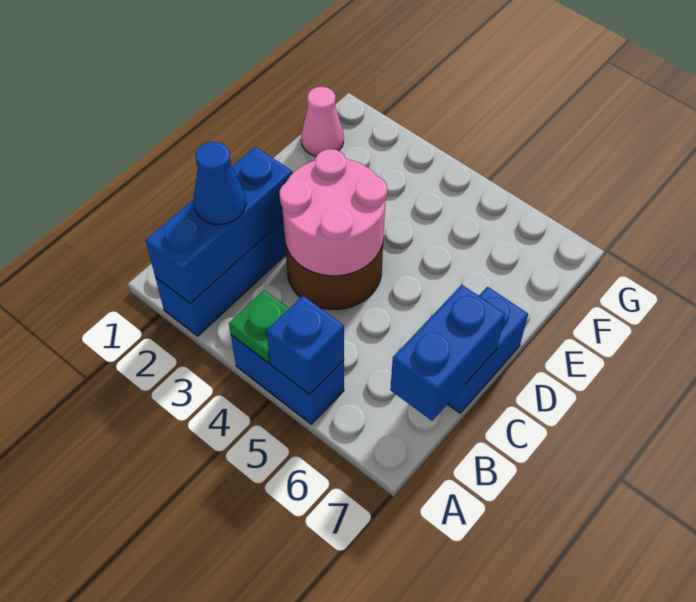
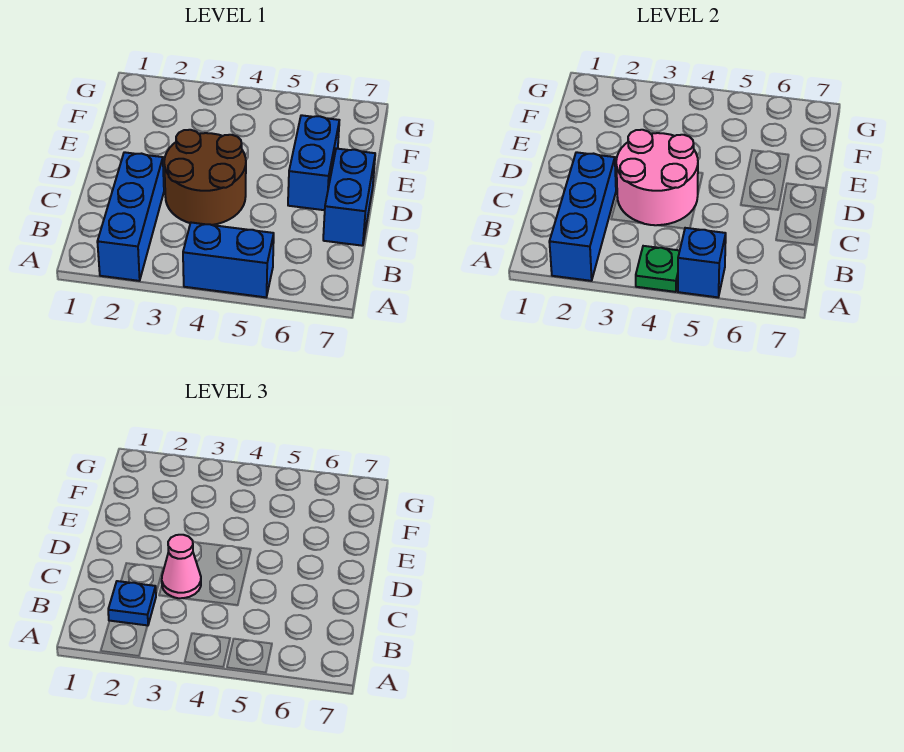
blue cone B2 level 3 -> blue plate B2 level 3
blue brick B7:C7 level 2 -> blue brick D6:E6 level 1
pink cone F1 level 1 -> pink cone C3 level 3

